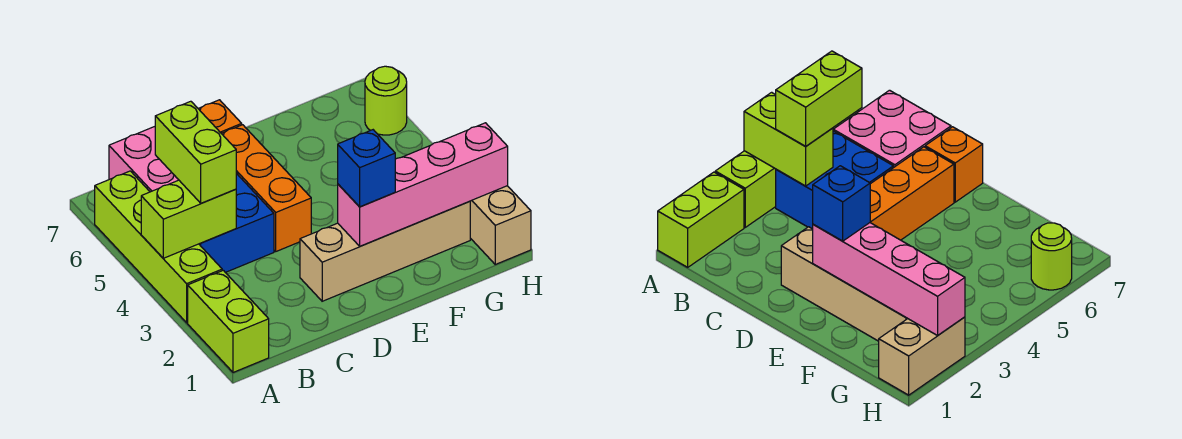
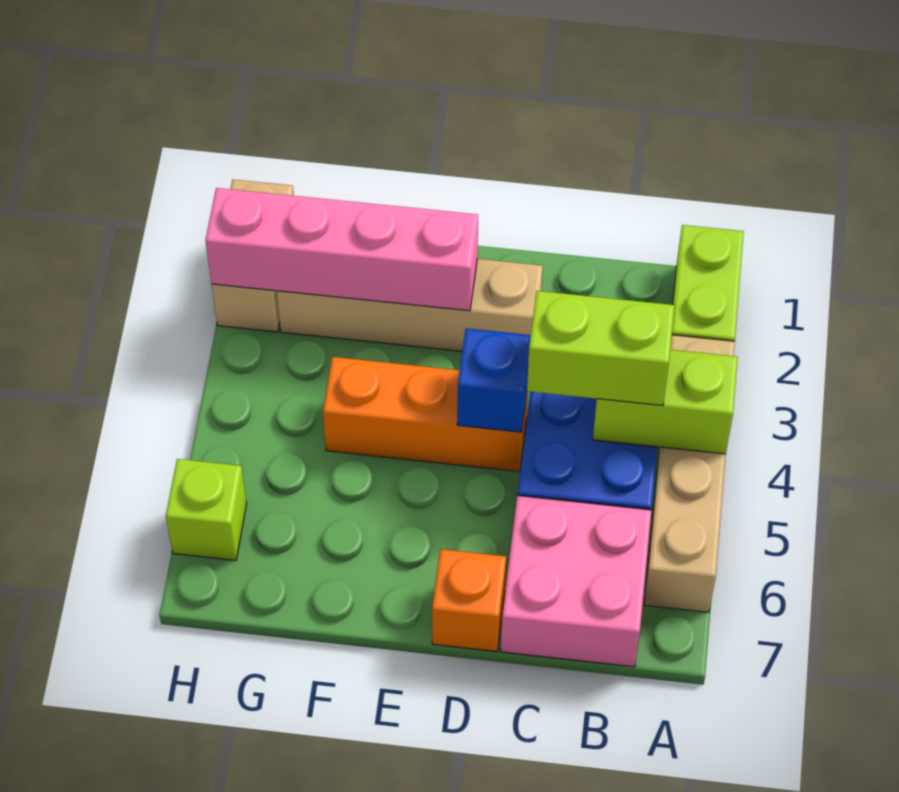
lime brick A3:A6 level 1 -> tan brick A3:A6 level 1
lime brick B4:B5 level 3 -> lime brick B4:C4 level 3
orange brick D4:D6 level 1 -> orange brick D4:F4 level 1
blue brick E2 level 3 -> blue brick D4 level 2
lime round brick H6 level 1 -> lime brick H6 level 1

